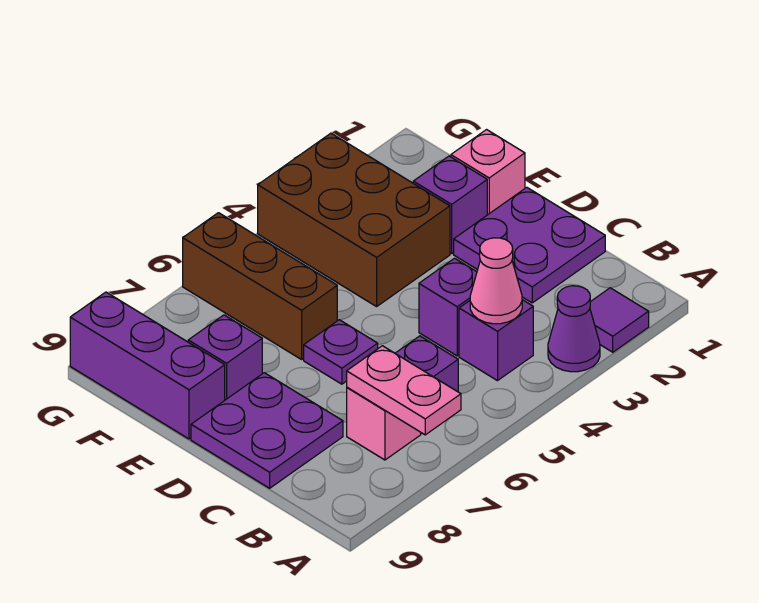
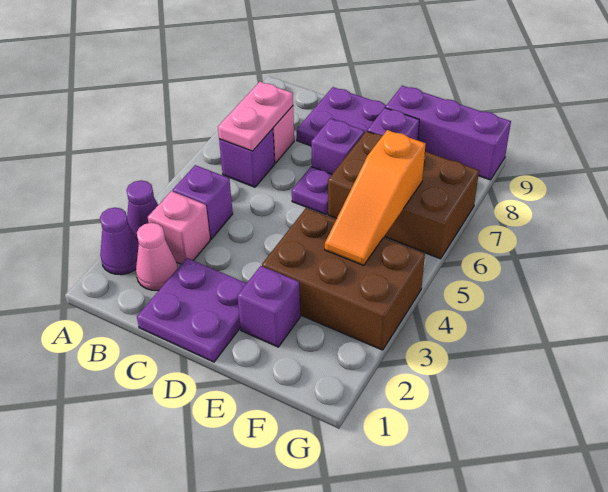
purple tile A2 level 1 -> purple cone A2 level 1
pink plate A7:B7 level 2 -> pink plate B6:B7 level 2
pink cone B4 level 2 -> pink cone B2 level 1
purple brick C4 level 1 -> purple brick D7 level 1
pink brick E1 level 1 -> pink brick B3 level 1
brown brick E6:G6 level 1 -> brown brick E6:G7 level 1
none -> orange slope F4:F6 level 2 top 6

